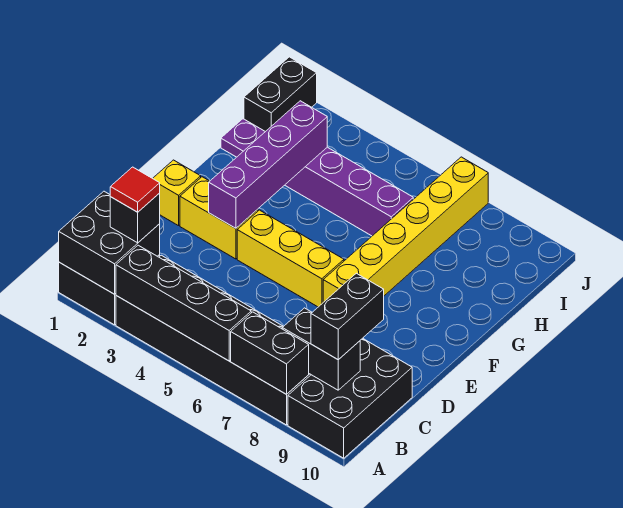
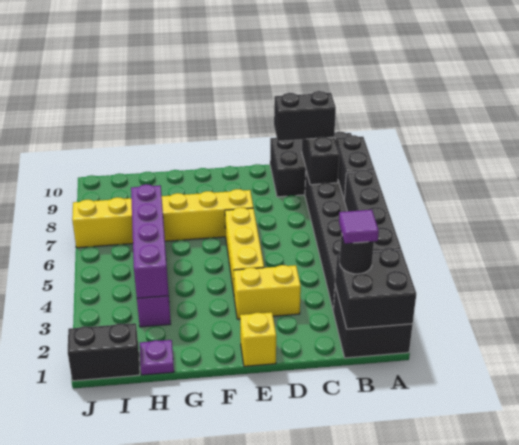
black brick B2 level 3 -> black round brick B2 level 3
red tile B2 level 4 -> purple tile B2 level 4
yellow brick E2:E3 level 1 -> yellow brick D3:E3 level 1
purple brick E3:H3 level 2 -> purple brick H3:H6 level 2

